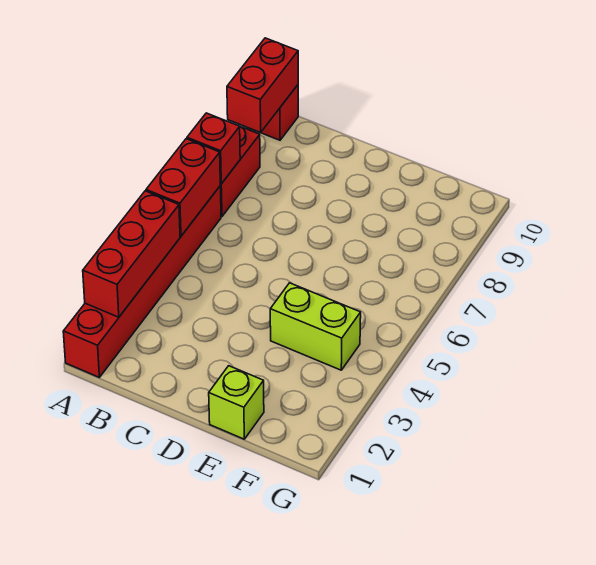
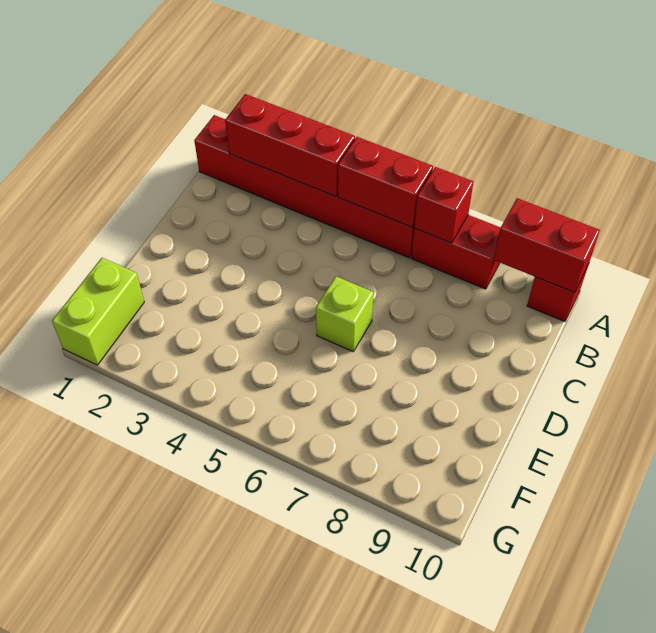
lime brick E1 level 1 -> lime brick D6 level 1
lime brick E4:F4 level 1 -> lime brick F1:G1 level 1

